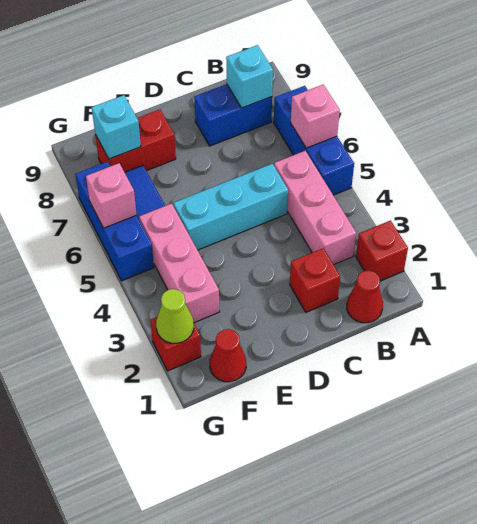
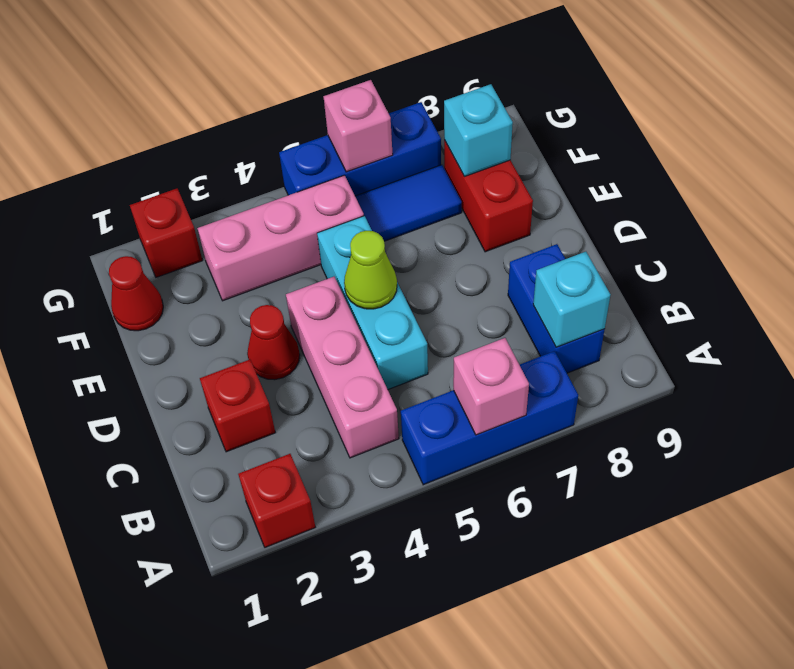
red cone B1 level 1 -> red cone D3 level 1
pink brick B3:B5 level 1 -> pink brick B4:D4 level 1
lime cone G2 level 2 -> lime cone D5 level 2

